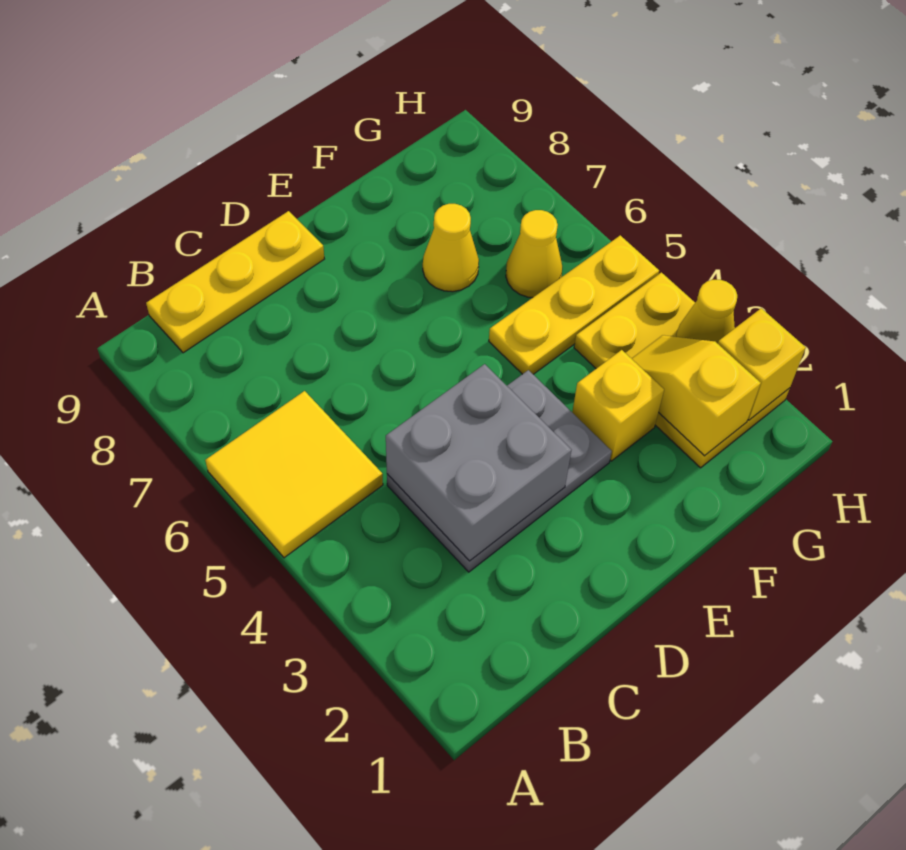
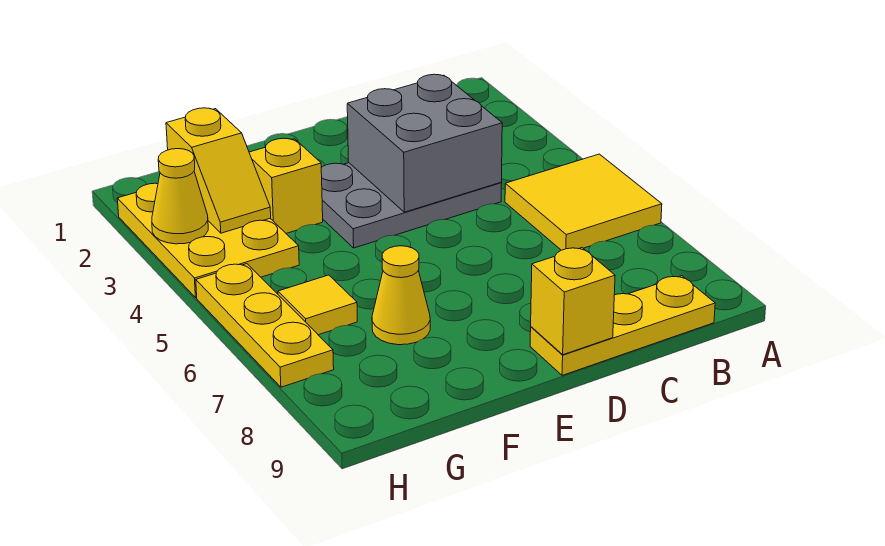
yellow plate F5:H5 level 1 -> yellow plate H5:H7 level 1
yellow cone G6 level 1 -> yellow tile G6 level 1
yellow brick H2 level 2 -> yellow brick D9 level 2

